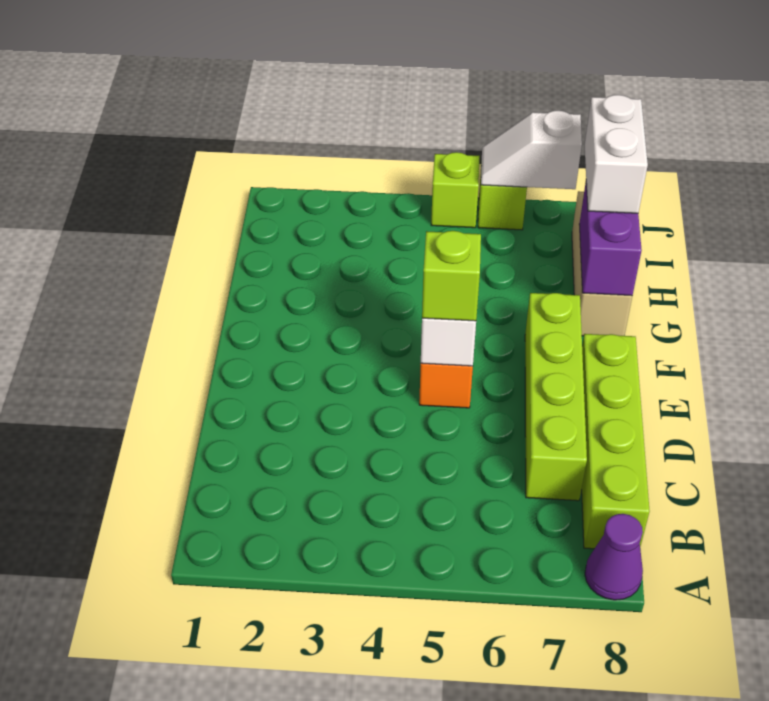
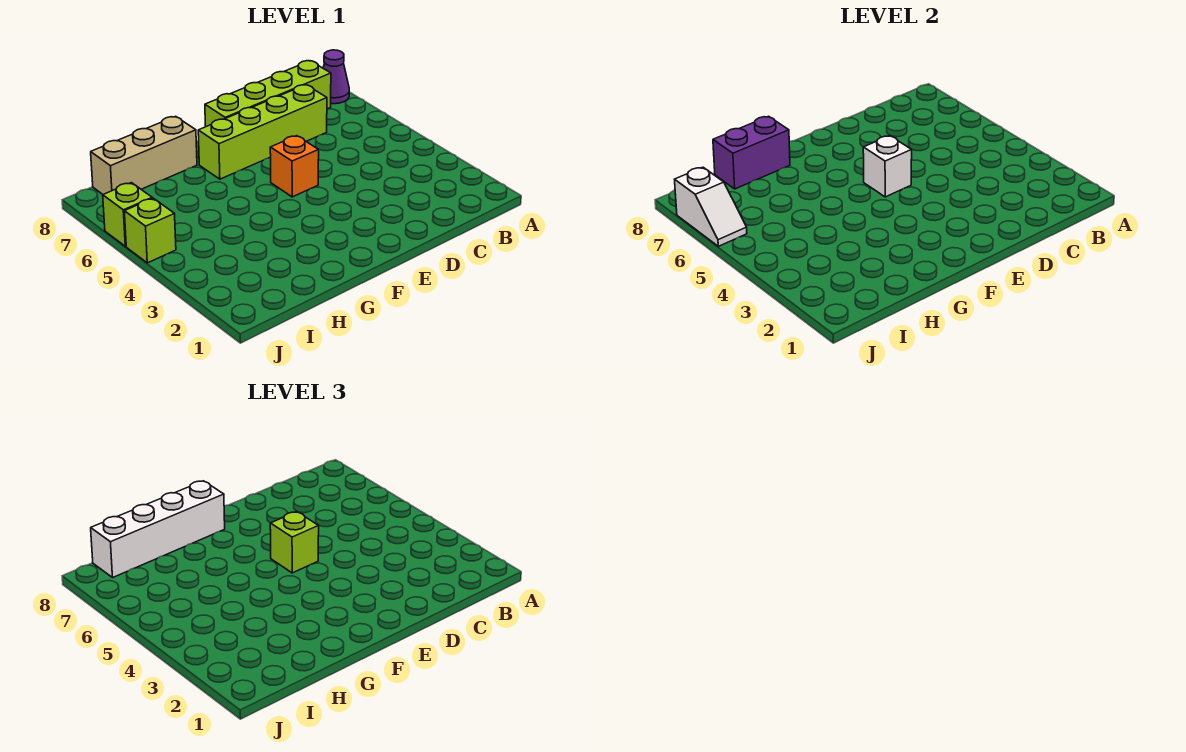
white brick H8:I8 level 3 -> white brick F8:I8 level 3

